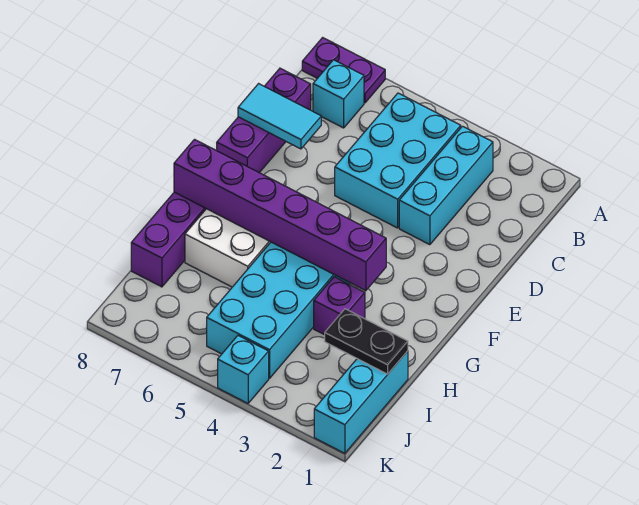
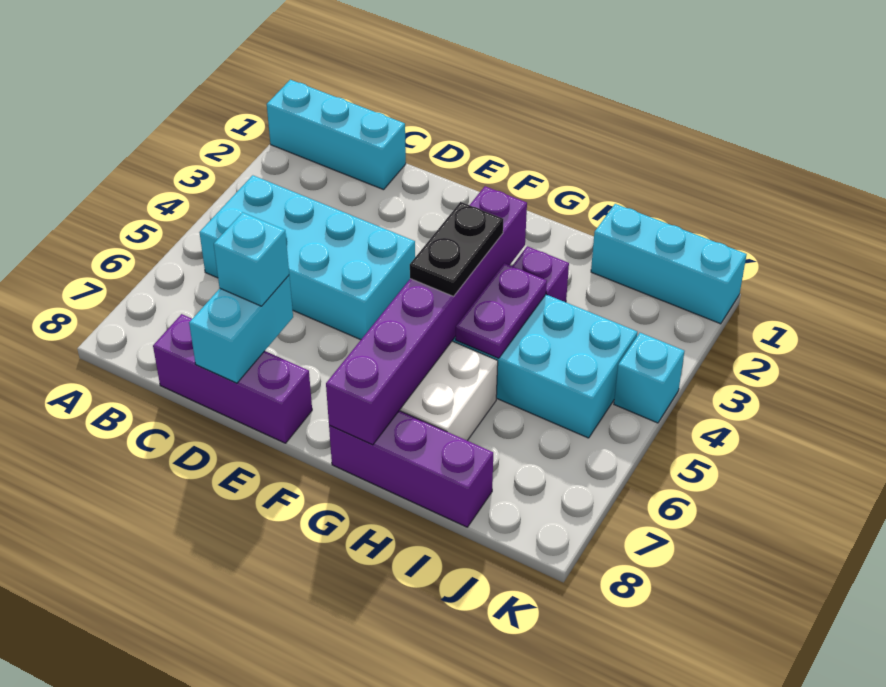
purple plate A7:A8 level 1 -> purple plate H4:H5 level 2
cyan brick B3:D3 level 1 -> cyan brick A1:C1 level 1
cyan brick B4:D5 level 1 -> cyan brick B4:E5 level 1
cyan brick B7 level 1 -> cyan brick D7 level 3
cyan tile D7:D8 level 2 -> cyan brick D7:D8 level 2
black plate I1:I2 level 2 -> black plate G4:G5 level 3

